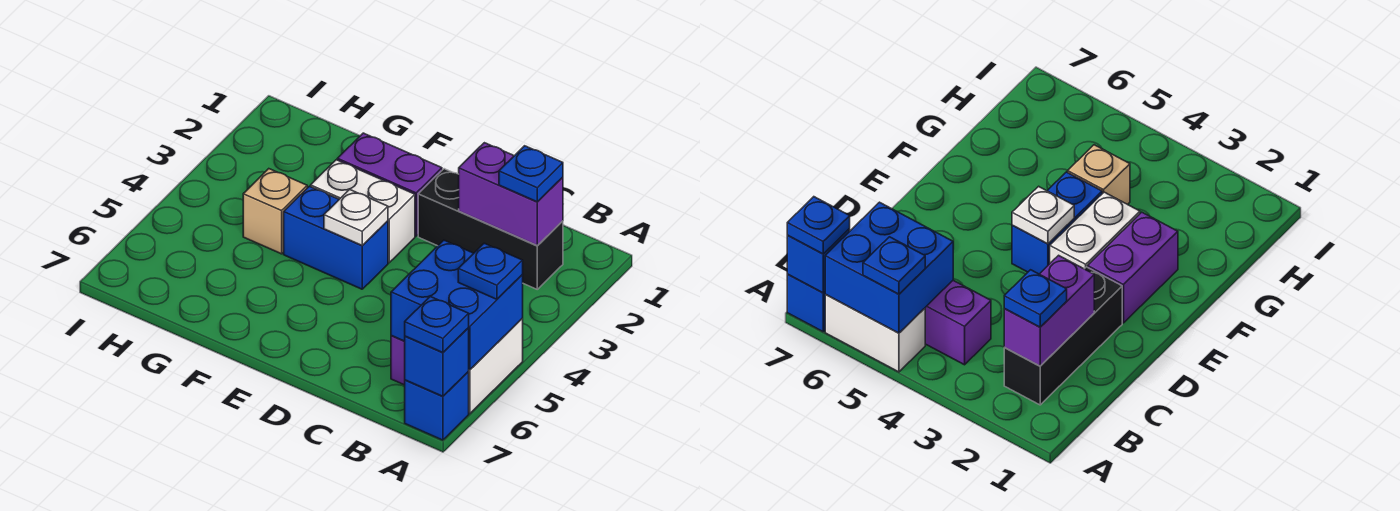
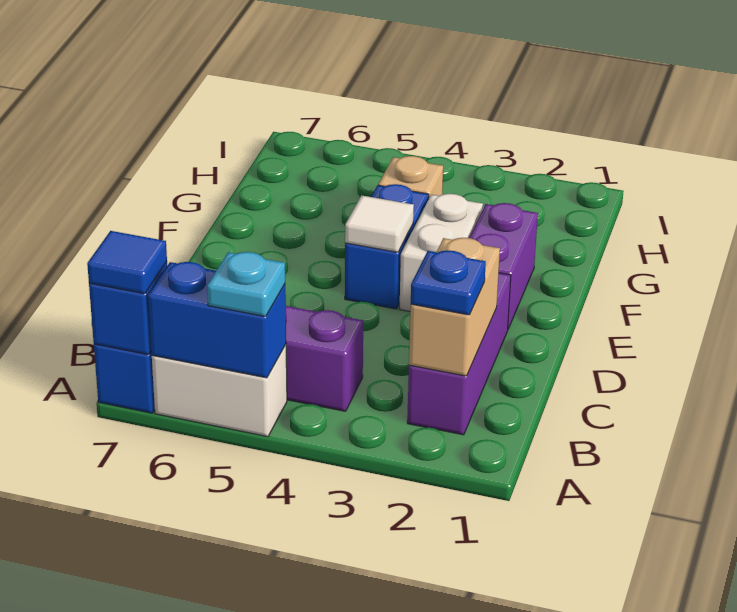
blue brick A5:B6 level 2 -> blue brick A5:A6 level 2
blue plate A5 level 3 -> cyan plate A5 level 3
blue plate A7 level 3 -> blue tile A7 level 3
black brick B2:D2 level 1 -> purple brick B2:D2 level 1
purple brick B2:C2 level 2 -> tan brick B2:C2 level 2
white plate E4 level 2 -> white tile E4 level 2

